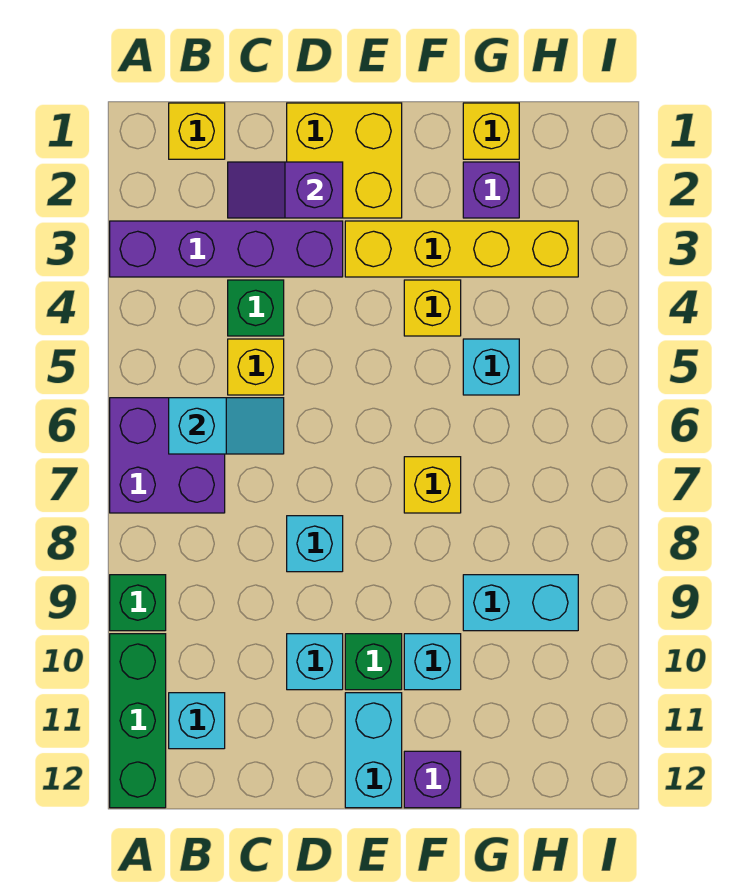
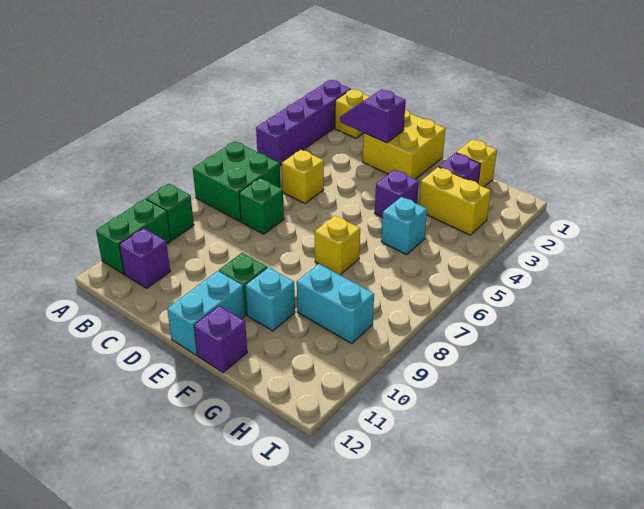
purple brick A3:D3 level 1 -> purple brick A1:A4 level 1
purple brick A6:B7 level 1 -> green brick A6:B7 level 1
green brick A10:A12 level 1 -> green brick A10:A11 level 1
cyan slope B6:C6 level 2 top B -> none
cyan brick B11 level 1 -> purple brick B11 level 1
green brick C4 level 1 -> green brick C7 level 1
cyan brick D8 level 1 -> none
cyan brick D10 level 1 -> none
yellow brick E3:H3 level 1 -> yellow brick G3:H3 level 1
yellow brick F4 level 1 -> purple brick F4 level 1

